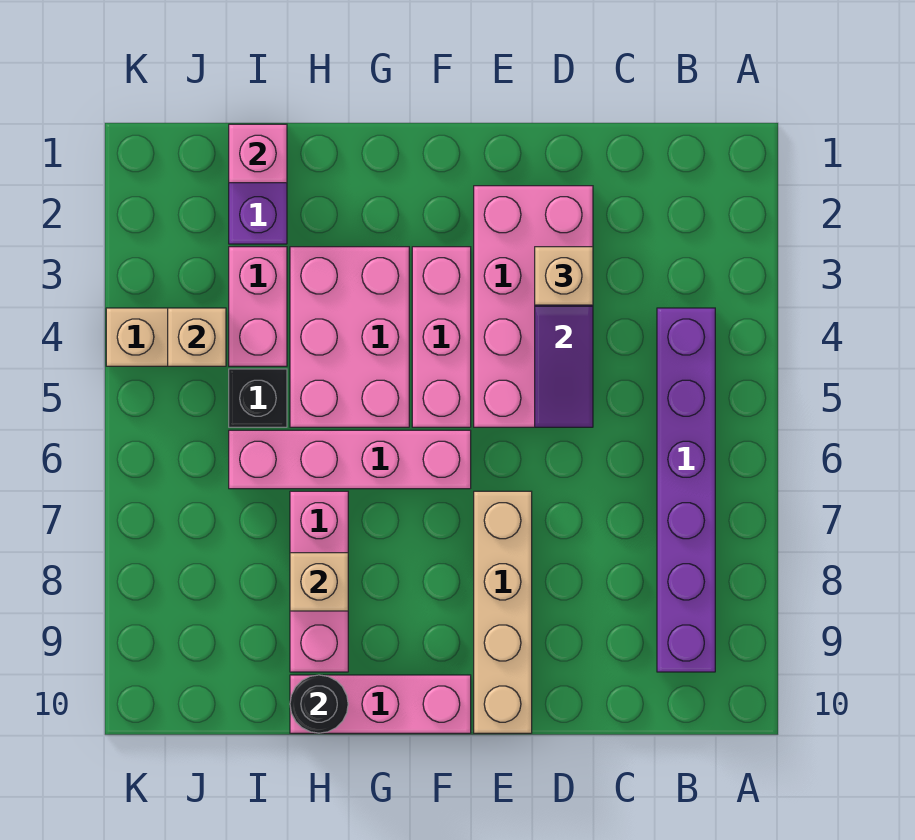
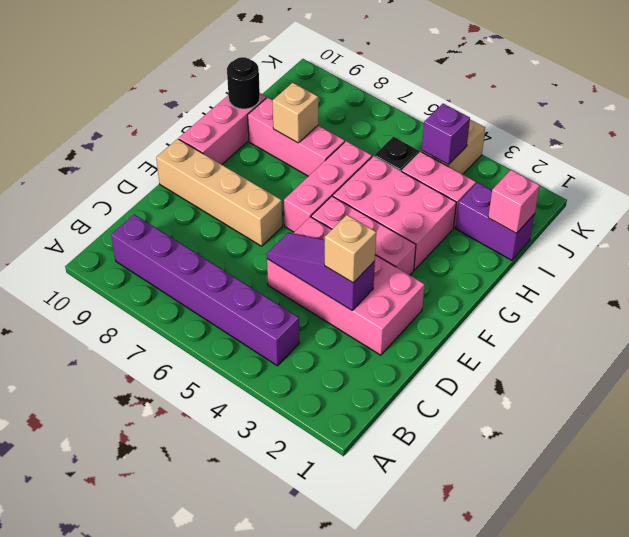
pink brick F6:I6 level 1 -> pink brick F6:H6 level 1
tan brick J4 level 2 -> purple brick J4 level 2

